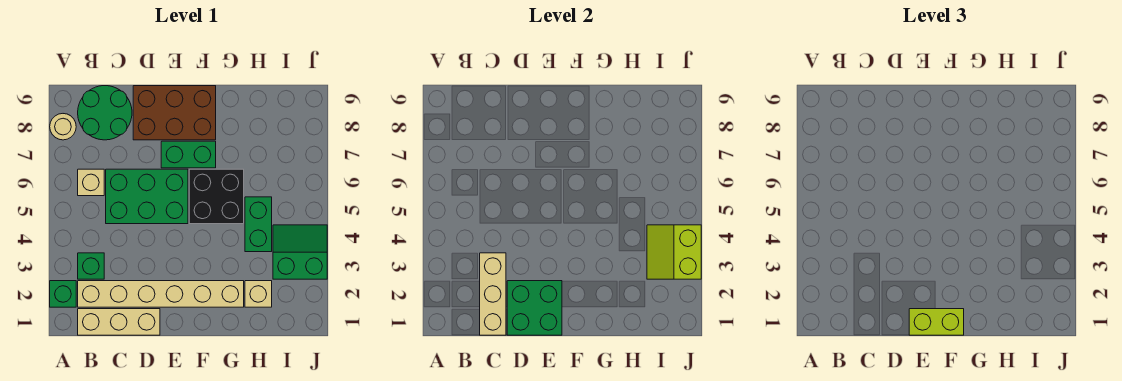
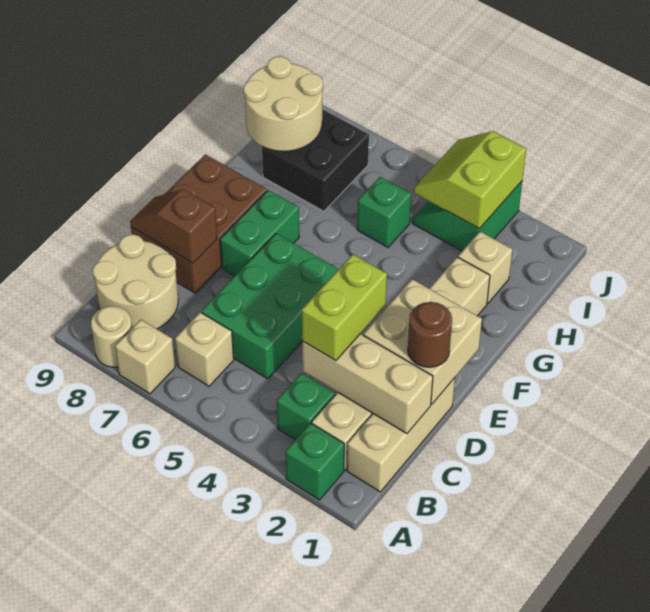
none -> tan brick A7 level 1
green round brick B8:C9 level 1 -> tan round brick B8:C9 level 1
green brick D1:E2 level 2 -> tan brick D1:E2 level 2
none -> brown round brick D1 level 3
none -> brown slope D8:D9 level 2 top 8
lime brick E1:F1 level 3 -> lime brick C3:D3 level 3
black brick F5:G6 level 1 -> black brick H7:I8 level 1
green brick H4:H5 level 1 -> green brick H5 level 1
none -> tan round brick H8:I9 level 2
lime slope I3:J4 level 2 top J -> lime slope I3:J4 level 2 top 3

